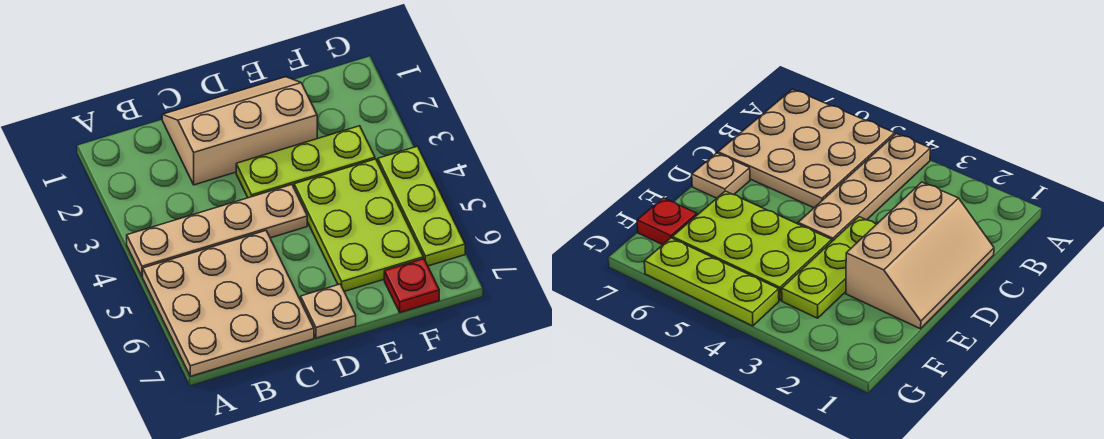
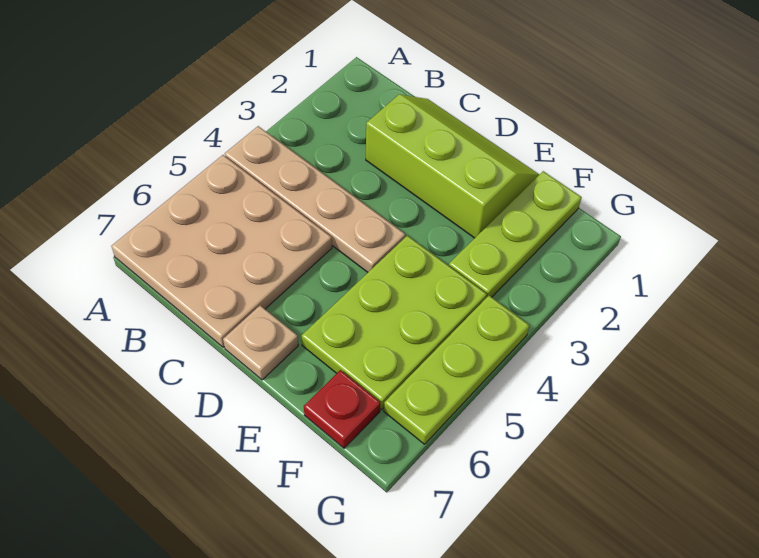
tan slope C1:E2 level 1 top 2 -> lime slope C1:E2 level 1 top 2
lime plate D3:F3 level 1 -> lime plate F1:F3 level 1

